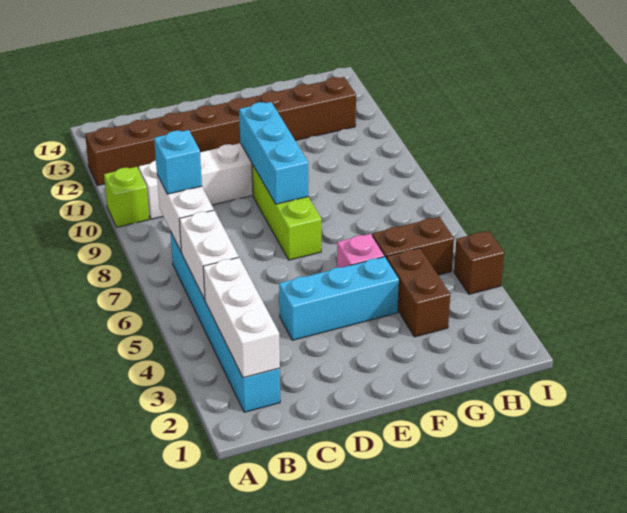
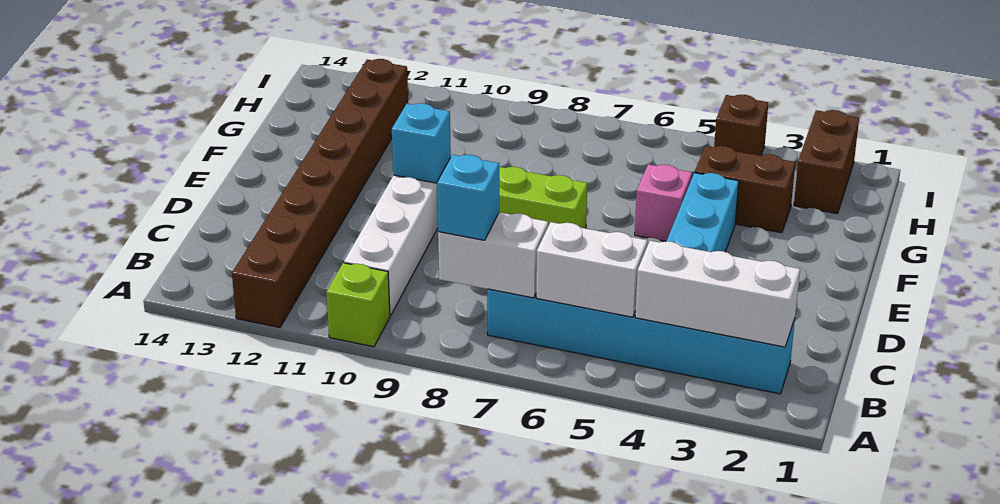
cyan brick E8:E10 level 2 -> cyan brick E10 level 2
brown brick G5:H5 level 1 -> brown brick H2:I2 level 1

